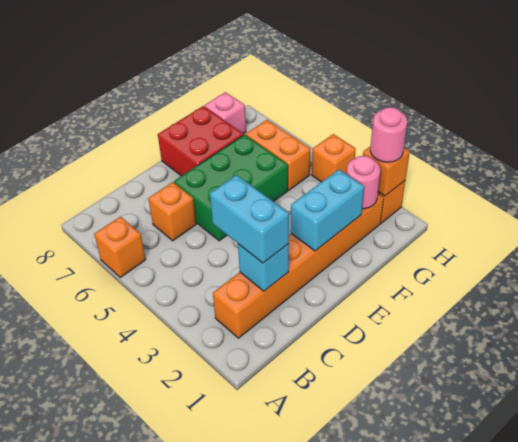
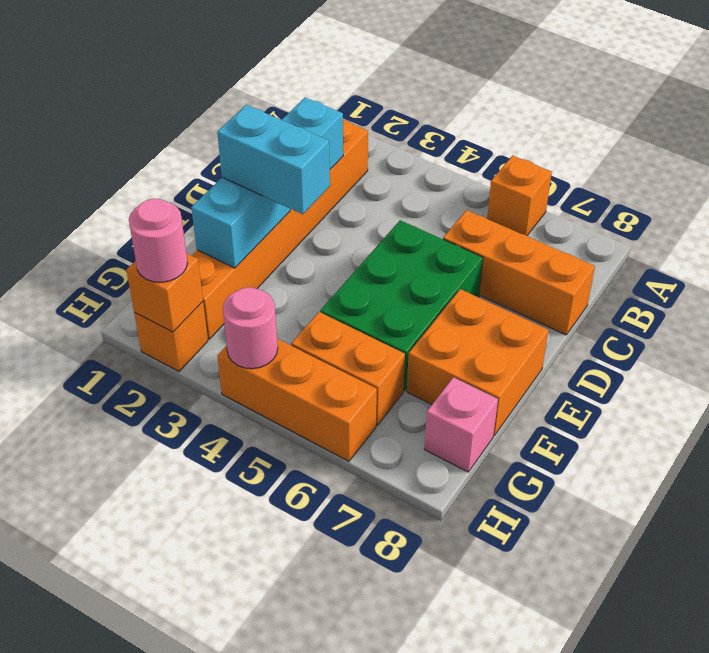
cyan brick C2:C3 level 3 -> cyan brick E2:E3 level 3
orange brick C6 level 1 -> orange brick C6:C8 level 1
red brick E7:F8 level 1 -> orange brick E7:F8 level 1
pink round brick G2 level 2 -> pink round brick H4 level 2
orange brick H4 level 1 -> orange brick H4:H6 level 1

